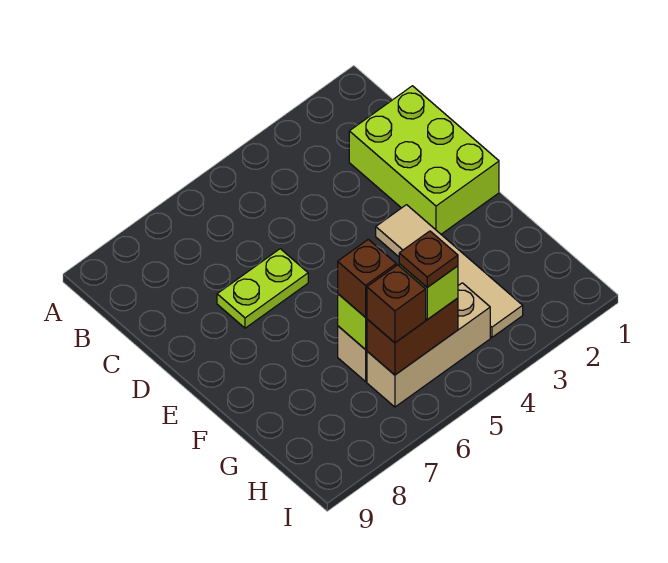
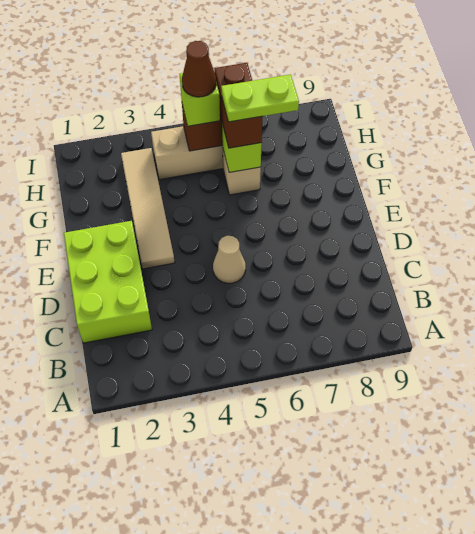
none -> tan cone D5 level 1
lime plate D6:D7 level 1 -> lime plate G6:G7 level 4
brown plate H5 level 4 -> brown cone H5 level 4

